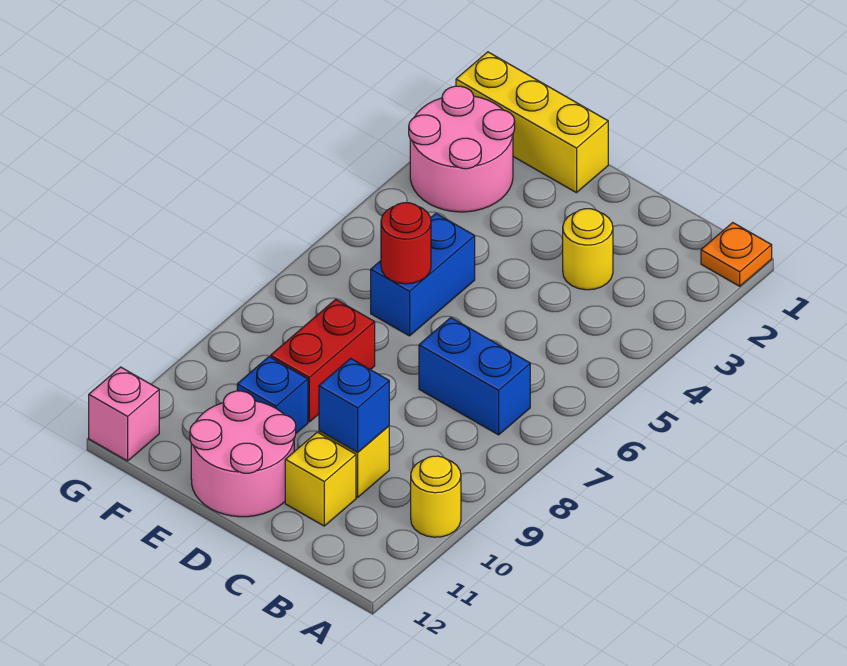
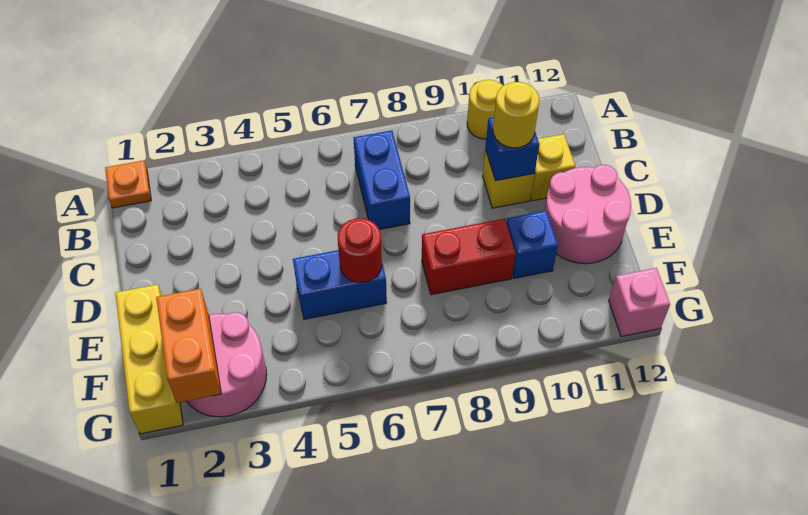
yellow round brick C3 level 1 -> yellow round brick C10 level 3
none -> orange brick F2:G2 level 2

